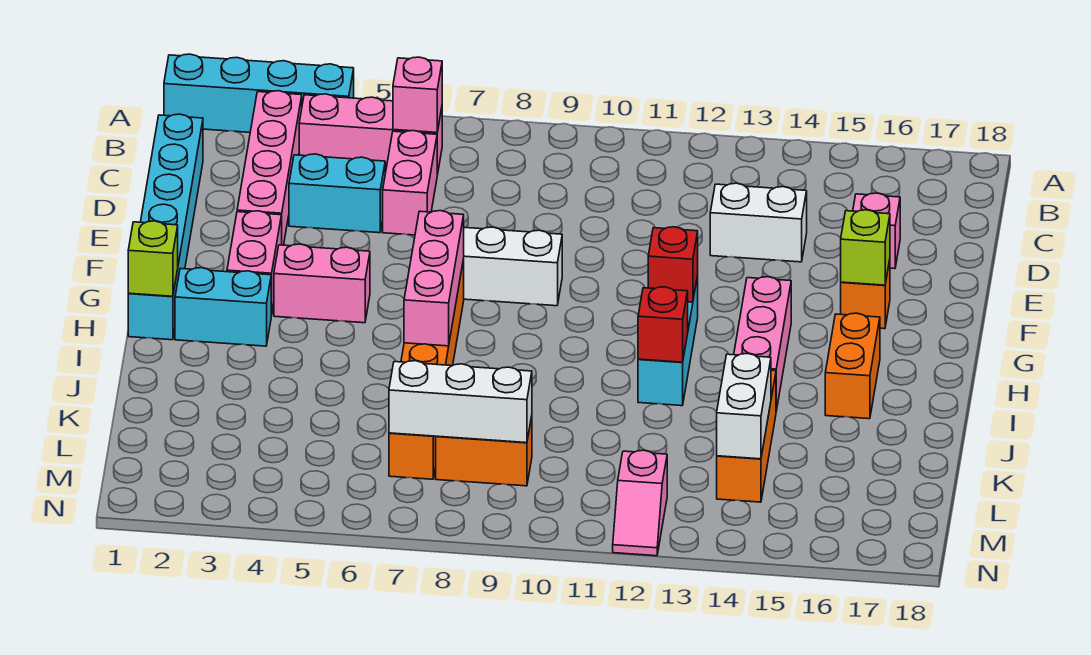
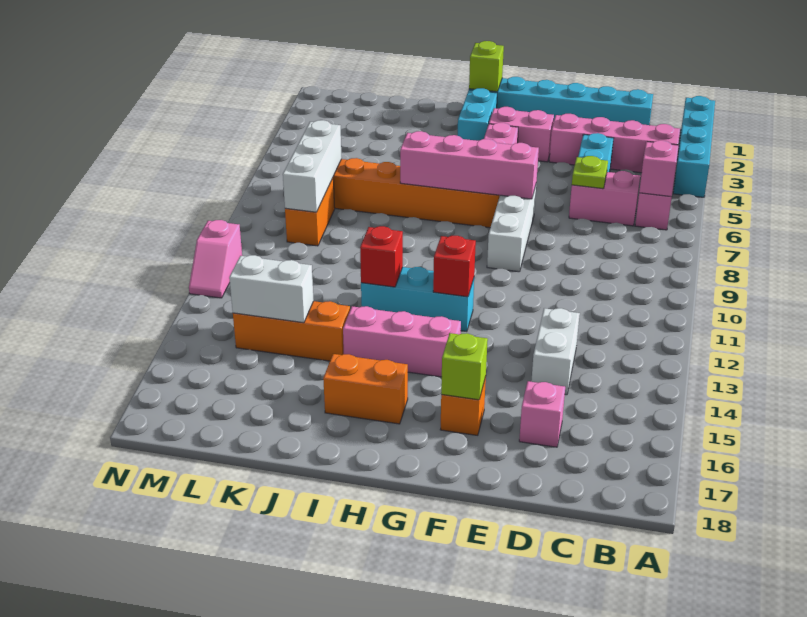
none -> lime plate D6 level 2
pink brick G7:I7 level 2 -> pink brick F7:I7 level 2
pink slope M12:N12 level 1 top M -> pink slope N11:N12 level 1 top 11

